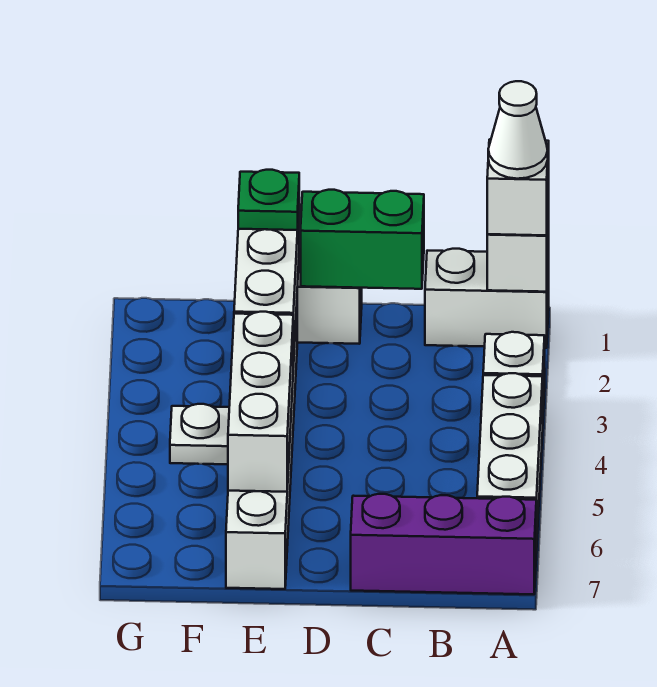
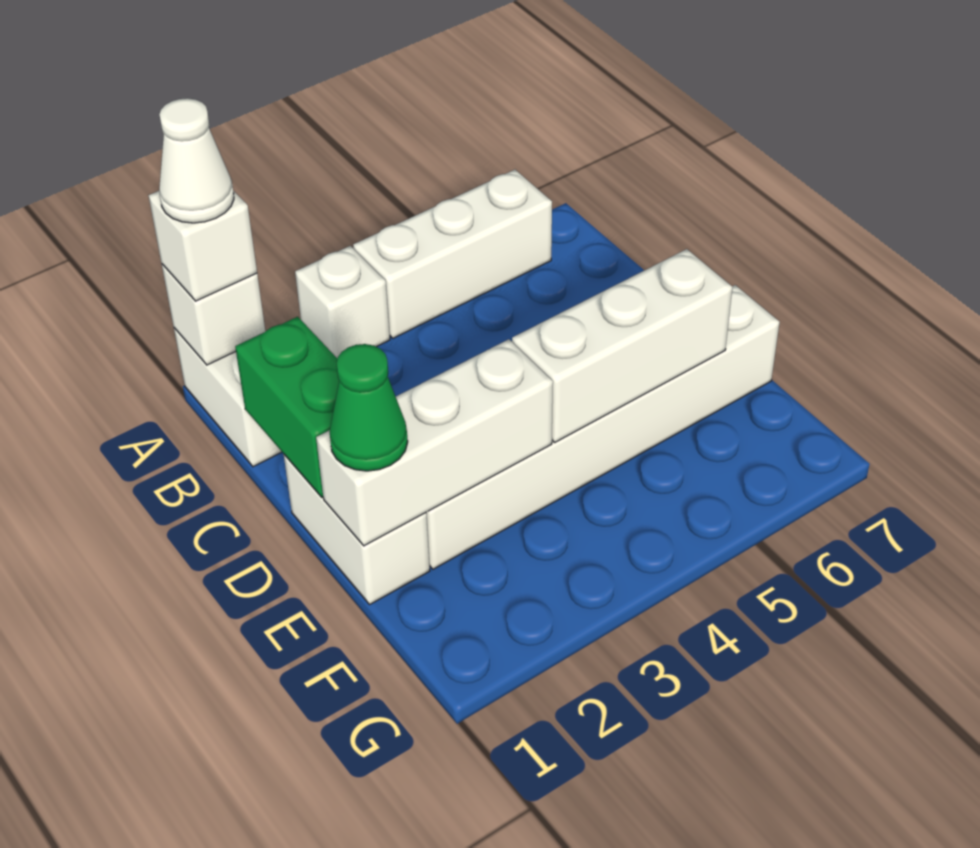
purple brick A7:C7 level 1 -> none
green plate E1 level 3 -> green cone E1 level 3
white plate F4 level 1 -> none

